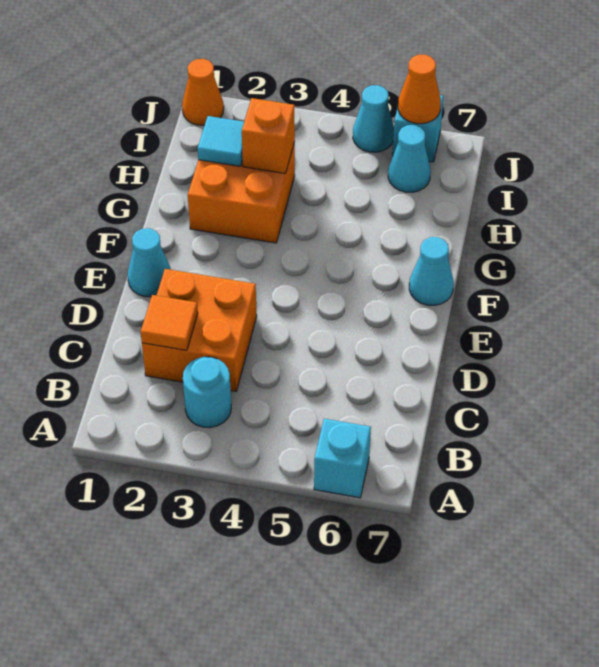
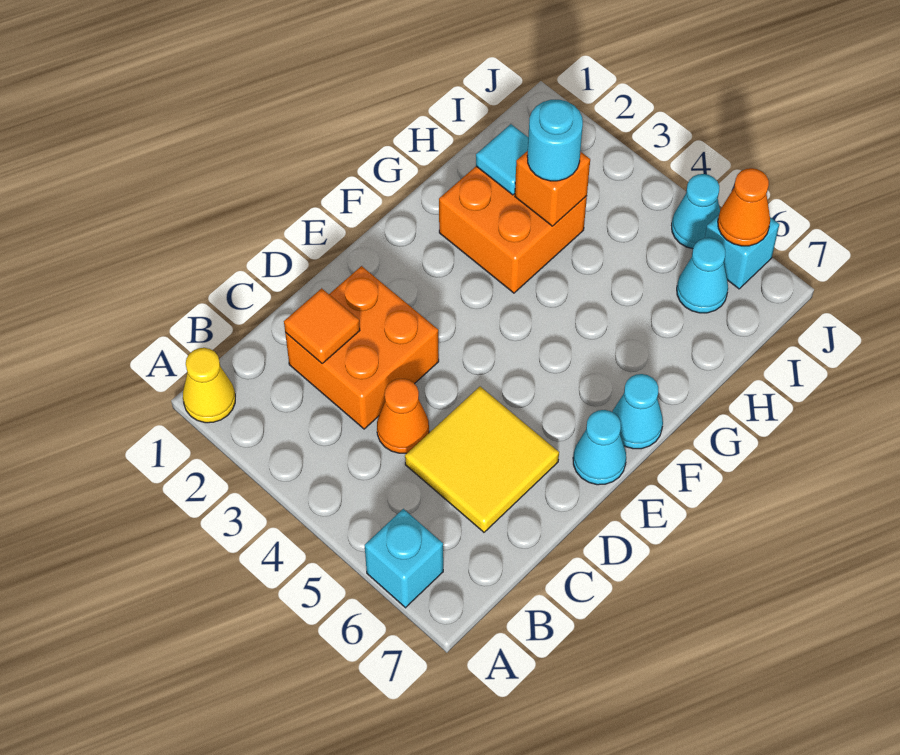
none -> yellow cone A1 level 1
cyan round brick B3 level 1 -> cyan round brick H3 level 3
none -> yellow tile C5:D6 level 1
cyan cone E1 level 1 -> cyan cone E7 level 1
orange cone J1 level 1 -> orange cone C4 level 1

